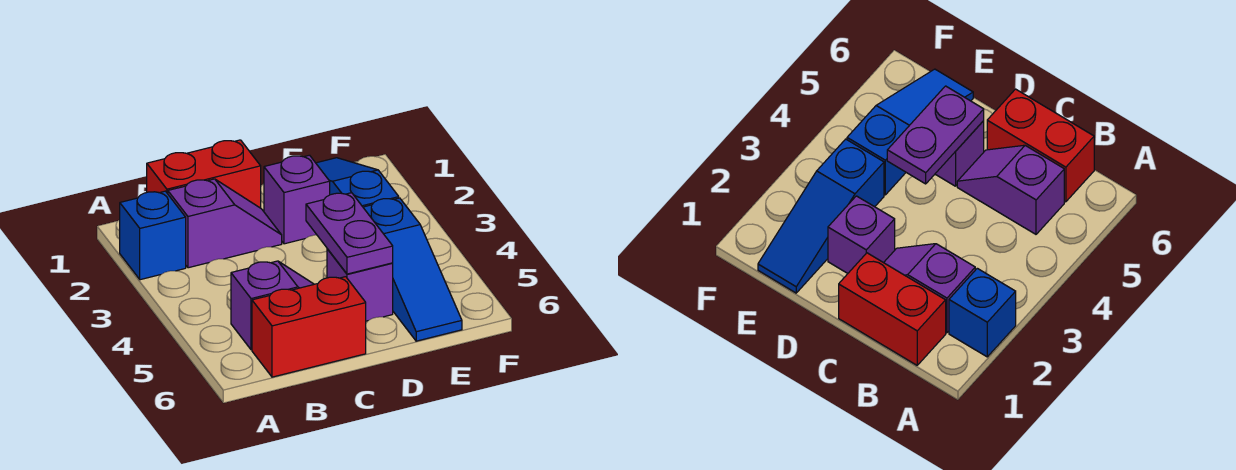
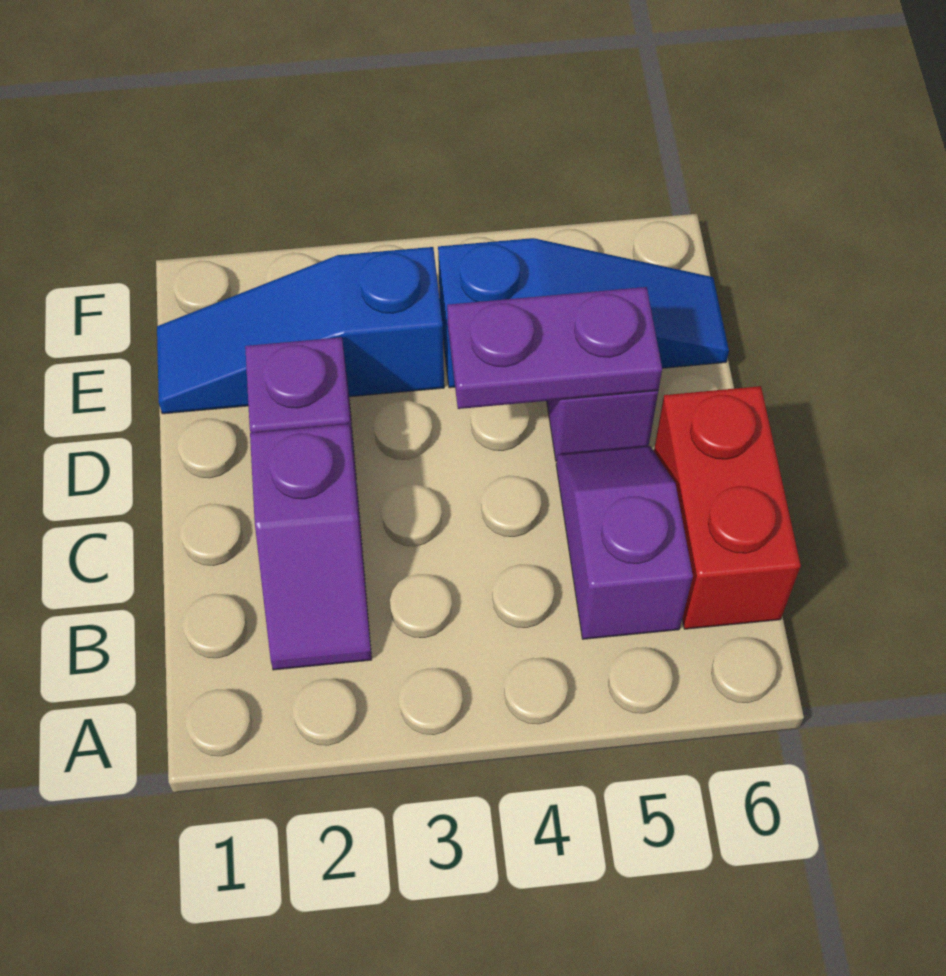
blue brick A2 level 1 -> none
red brick B1:C1 level 1 -> none
purple slope B2:C2 level 1 top B -> purple slope B2:C2 level 1 top C

